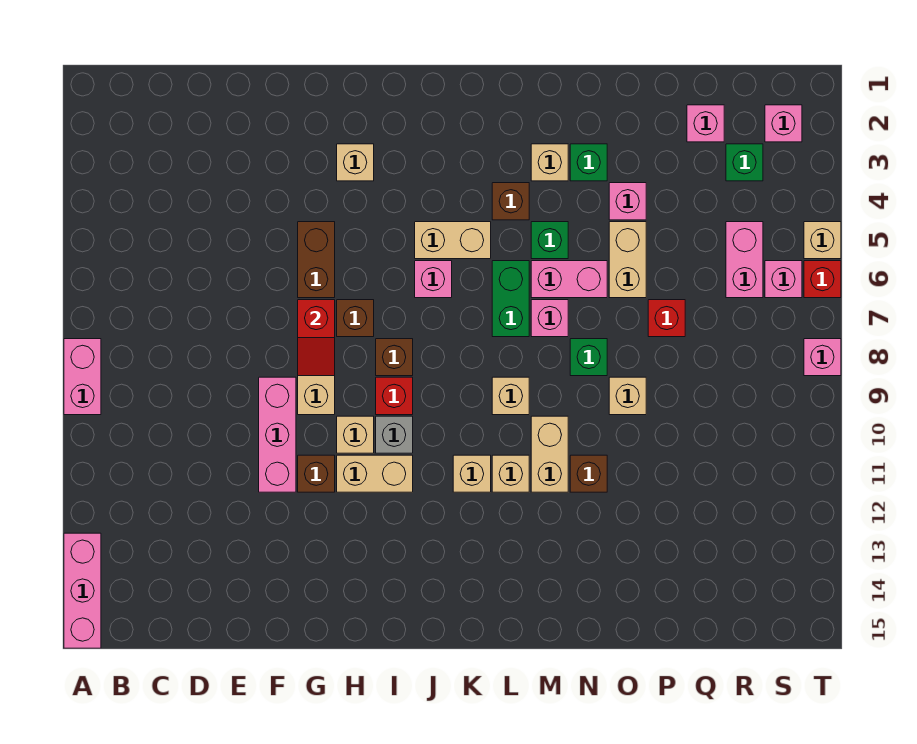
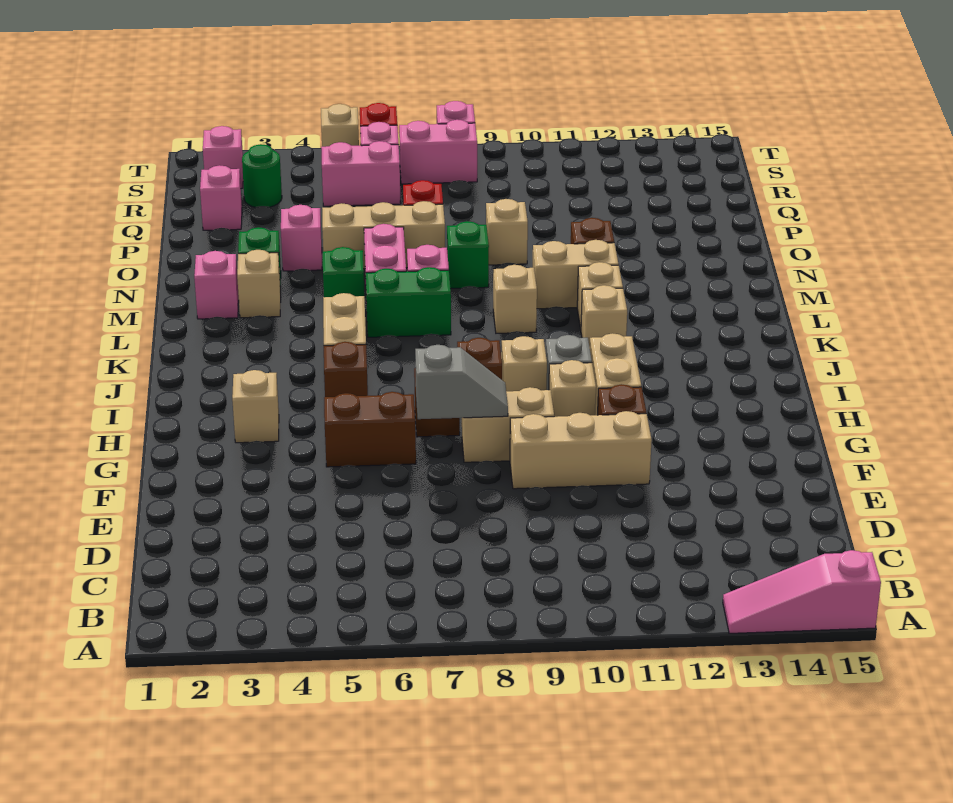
pink brick A8:A9 level 1 -> pink brick S7:S8 level 1
pink brick A13:A15 level 1 -> pink slope A13:A15 level 1 top 15
pink brick F9:F11 level 1 -> tan brick F9:F11 level 1
red slope G7:G8 level 2 top 7 -> grey slope G7:G8 level 2 top 7
red brick I9 level 1 -> tan brick I9 level 1
pink brick J6 level 1 -> pink brick M2 level 1
brown brick L4 level 1 -> brown brick I5 level 1
tan brick O5:O6 level 1 -> tan brick O5:O7 level 1
green brick R3 level 1 -> green round brick R3 level 1

